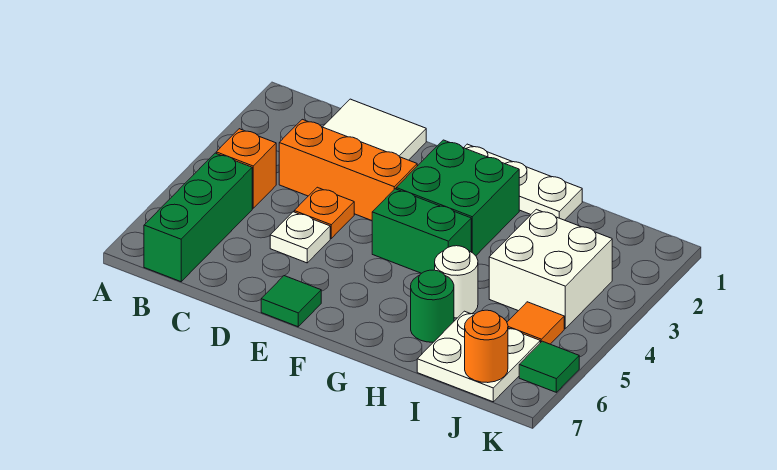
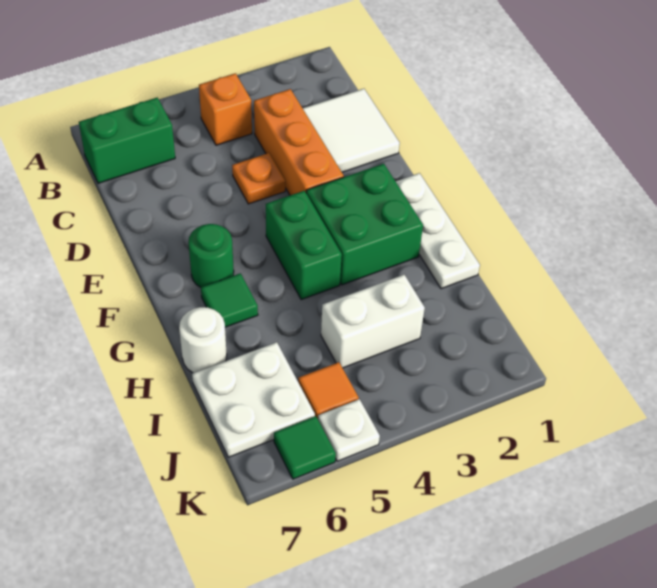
green brick B5:B7 level 1 -> green brick B6:B7 level 1
white plate D5 level 1 -> white plate K5 level 1
green tile E7 level 1 -> green tile G6 level 1
white round brick H5 level 1 -> white round brick H7 level 1
green round brick H6 level 1 -> green round brick F6 level 1
white brick I3:J4 level 1 -> white brick I3:I4 level 1
orange round brick J7 level 2 -> none

